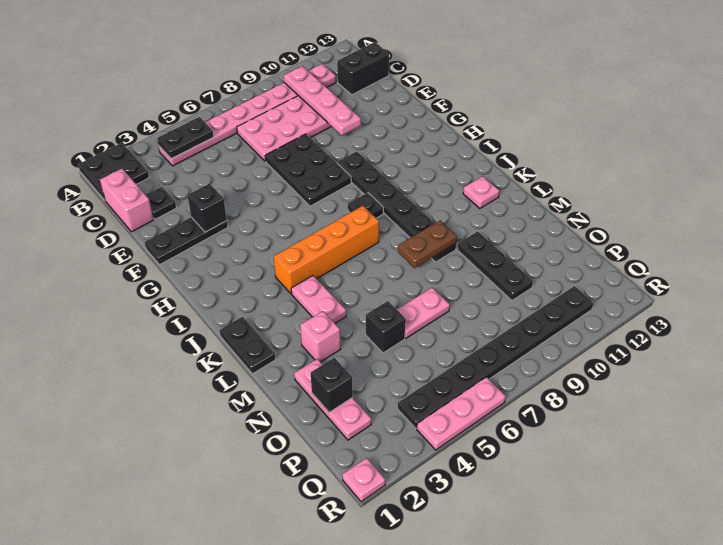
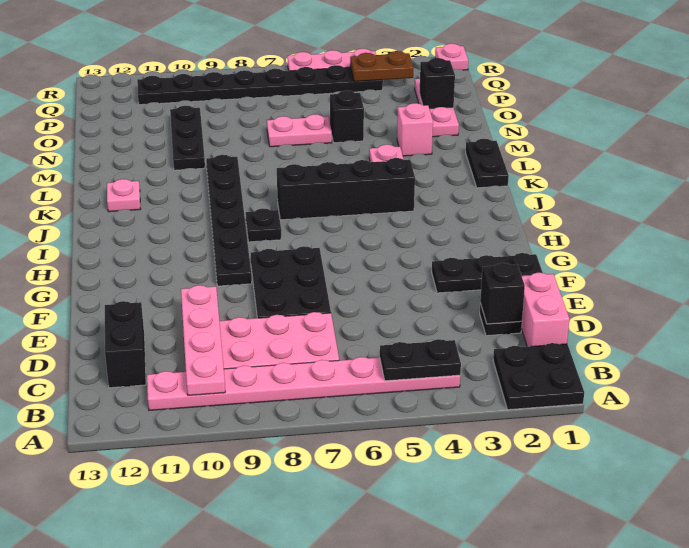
black brick C12:C13 level 1 -> black brick C12:D12 level 1
black brick F3 level 2 -> black brick D2 level 2
orange brick J4:J7 level 1 -> black brick J4:J7 level 1
brown plate L8:L9 level 2 -> brown plate Q3:Q4 level 2

